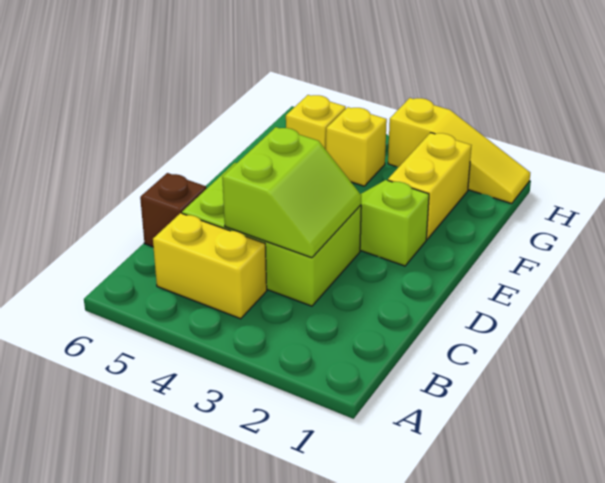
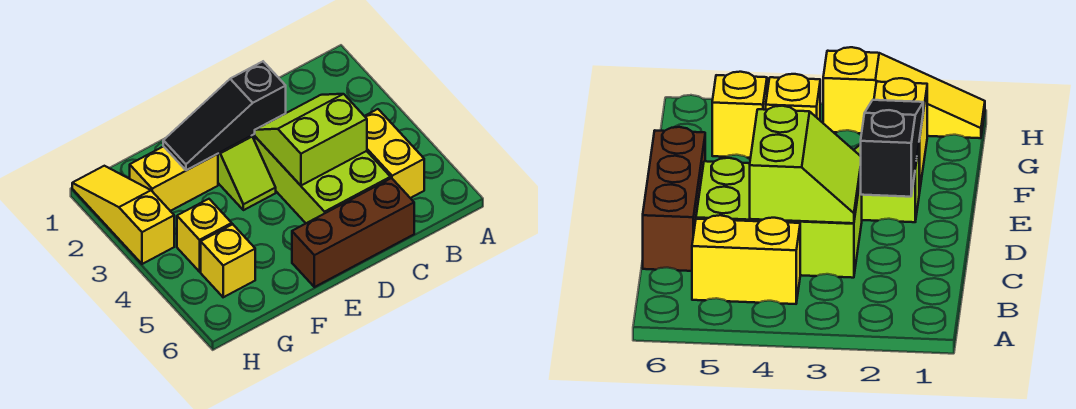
brown brick C6 level 1 -> brown brick C6:E6 level 1
none -> black slope D2:F2 level 2 top D

